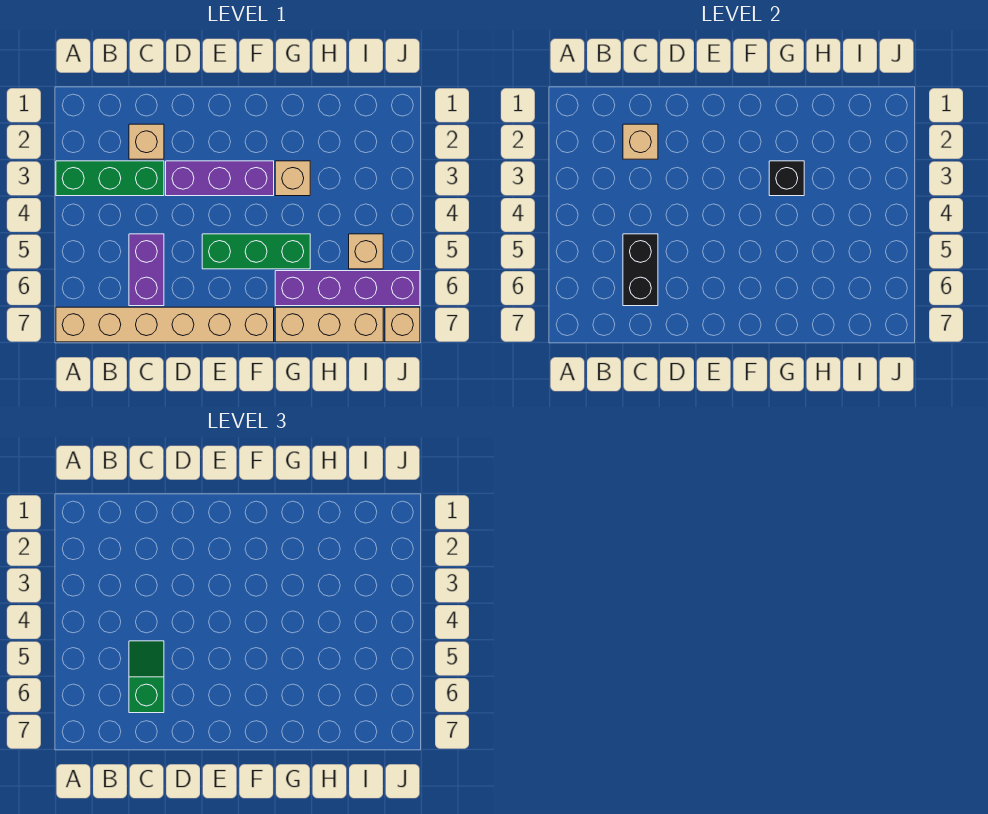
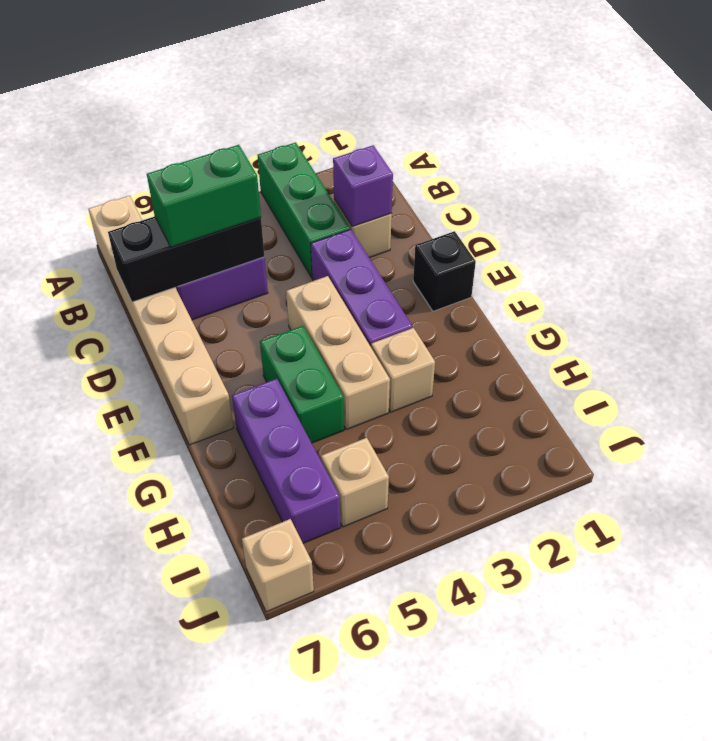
tan brick C2 level 2 -> purple brick C2 level 2
black brick C5:C6 level 2 -> black brick C5:C7 level 2
green slope C5:C6 level 3 top 6 -> green brick C5:C6 level 3
green brick E5:G5 level 1 -> green brick F5:G5 level 1
black brick G3 level 2 -> black brick E1 level 1
purple brick G6:J6 level 1 -> purple brick G6:I6 level 1
tan brick G7:I7 level 1 -> tan brick E4:G4 level 1

